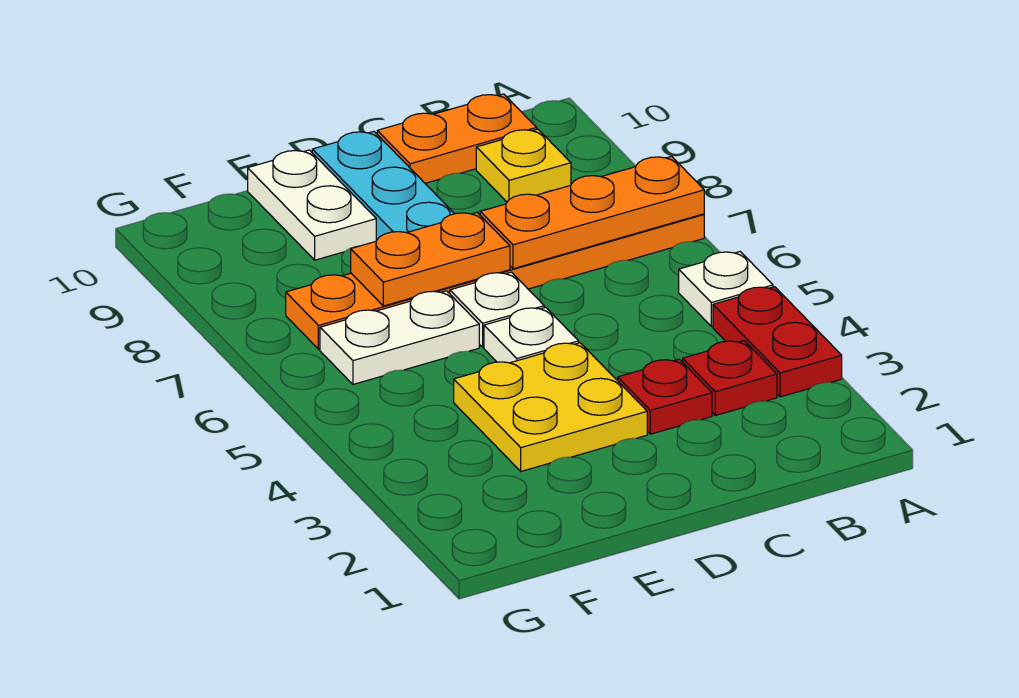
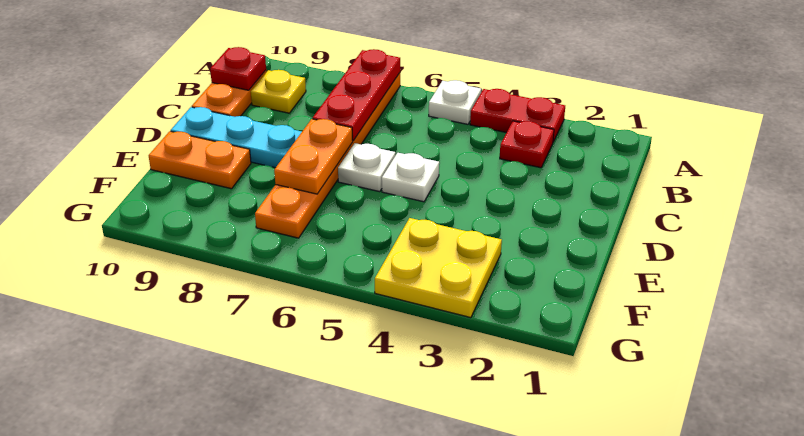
orange plate A7:C7 level 2 -> red plate A7:C7 level 2
red plate C3 level 1 -> red plate B10 level 2
yellow plate D3:E4 level 1 -> yellow plate F3:G4 level 1
white plate E6:F6 level 1 -> none
white plate E9:E10 level 1 -> orange plate E9:E10 level 1

